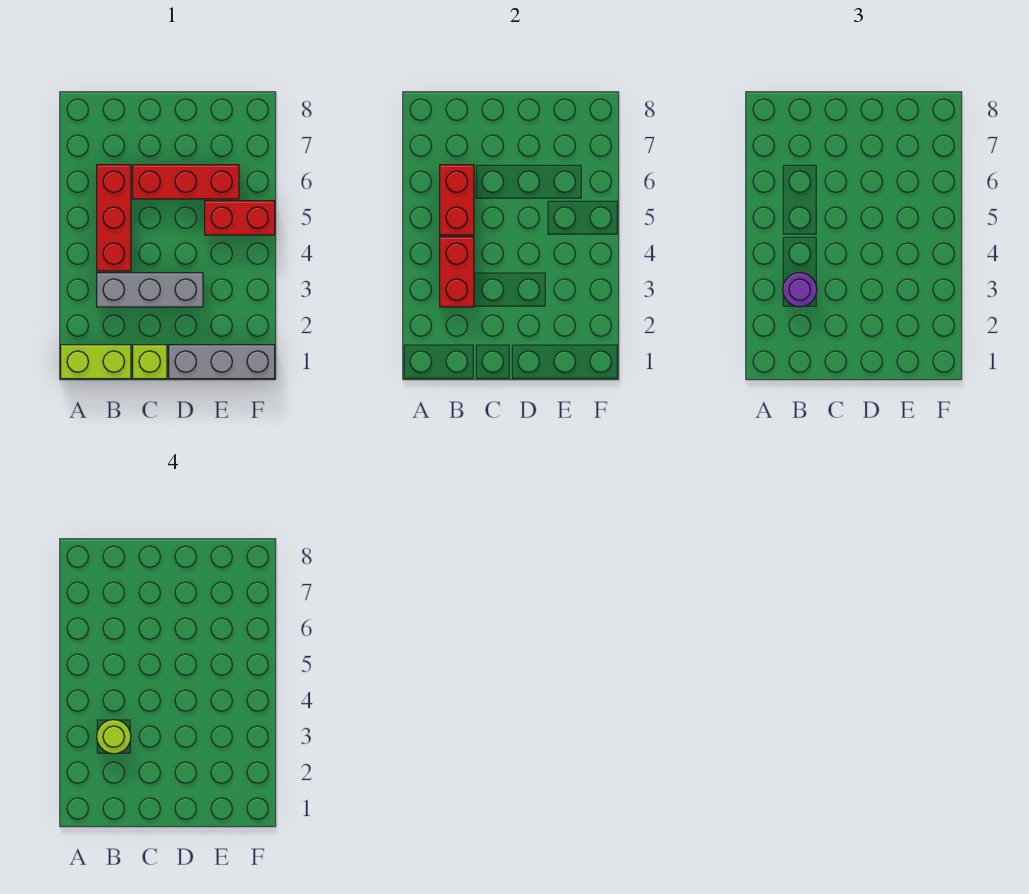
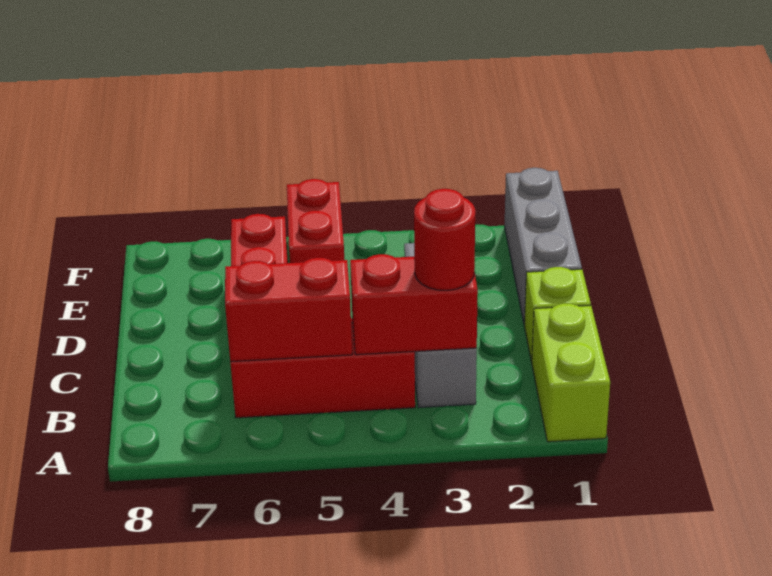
purple round brick B3 level 3 -> red round brick B3 level 3
lime round brick B3 level 4 -> none

